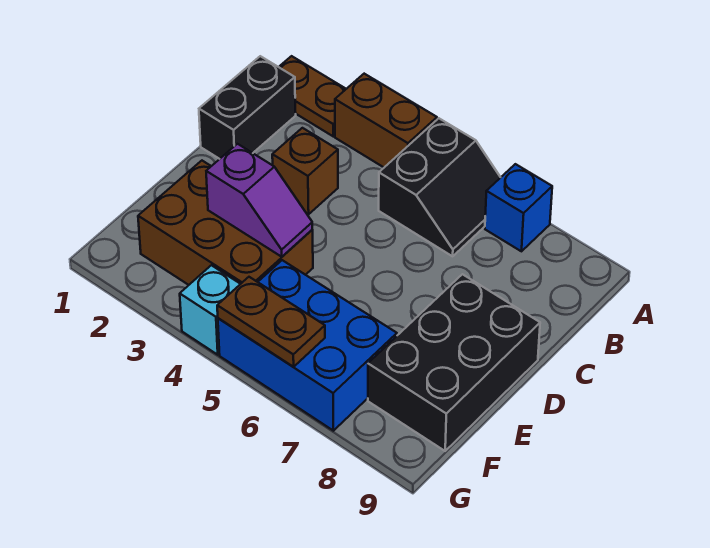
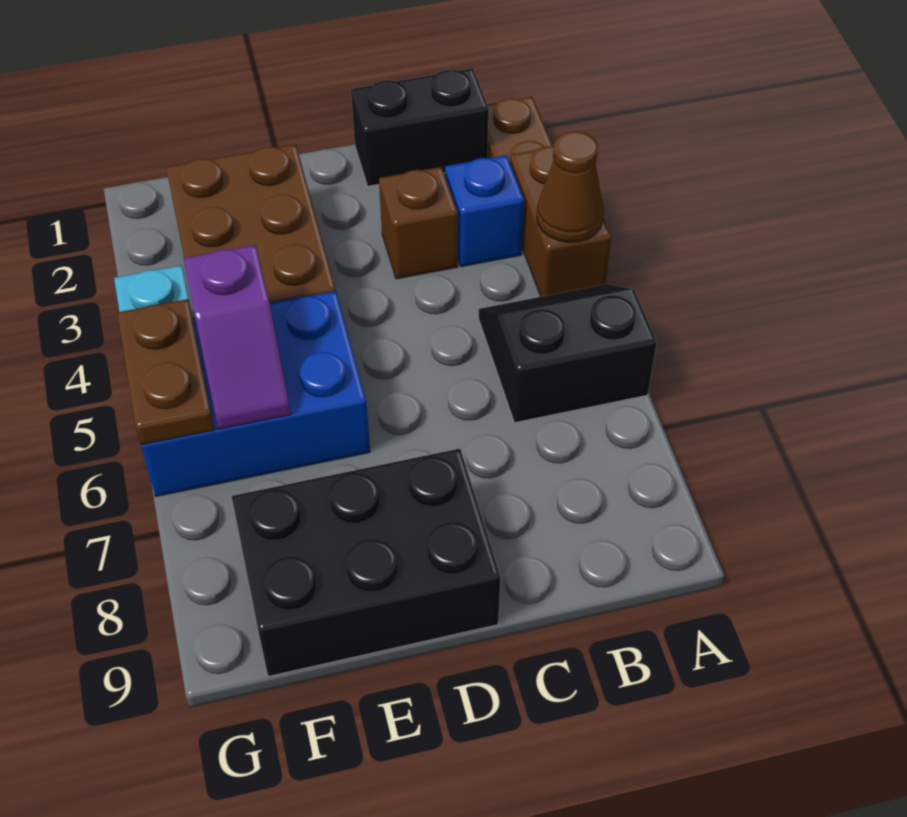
none -> brown cone A4 level 2
black slope A5:B6 level 1 top 5 -> black slope A5:B6 level 1 top 6
blue brick A7 level 1 -> blue brick B3 level 1
purple slope E3:E4 level 2 top 3 -> purple slope F5:F6 level 2 top 5
blue brick F5:G7 level 1 -> blue brick E5:G6 level 1

